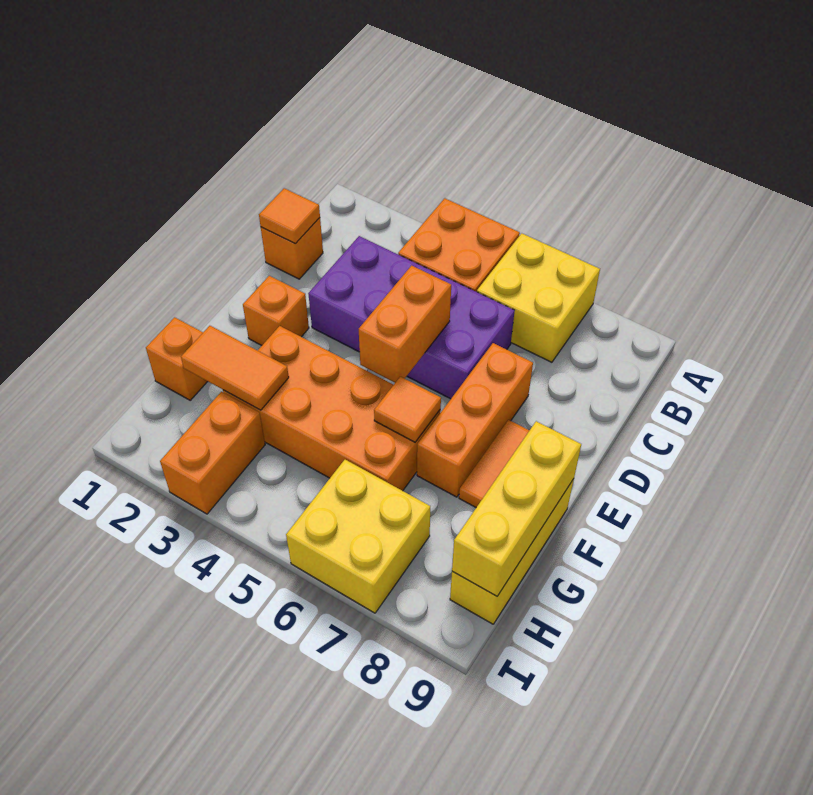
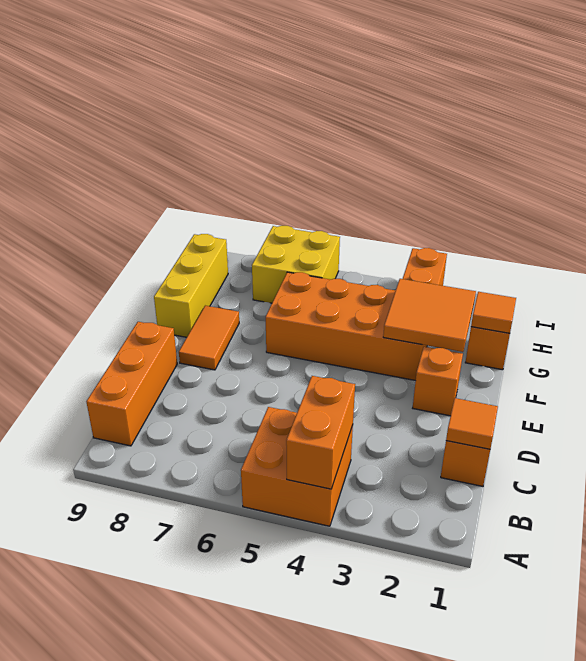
yellow brick A6:B7 level 1 -> none
purple brick C3:D6 level 1 -> none
orange brick D5:E5 level 2 -> orange brick A4:B4 level 2
orange brick D7:F7 level 1 -> orange brick B9:D9 level 1
orange tile F6 level 2 -> orange tile G1 level 2
yellow brick F9:H9 level 2 -> none
orange tile G2:G3 level 2 -> orange tile F2:G3 level 2

